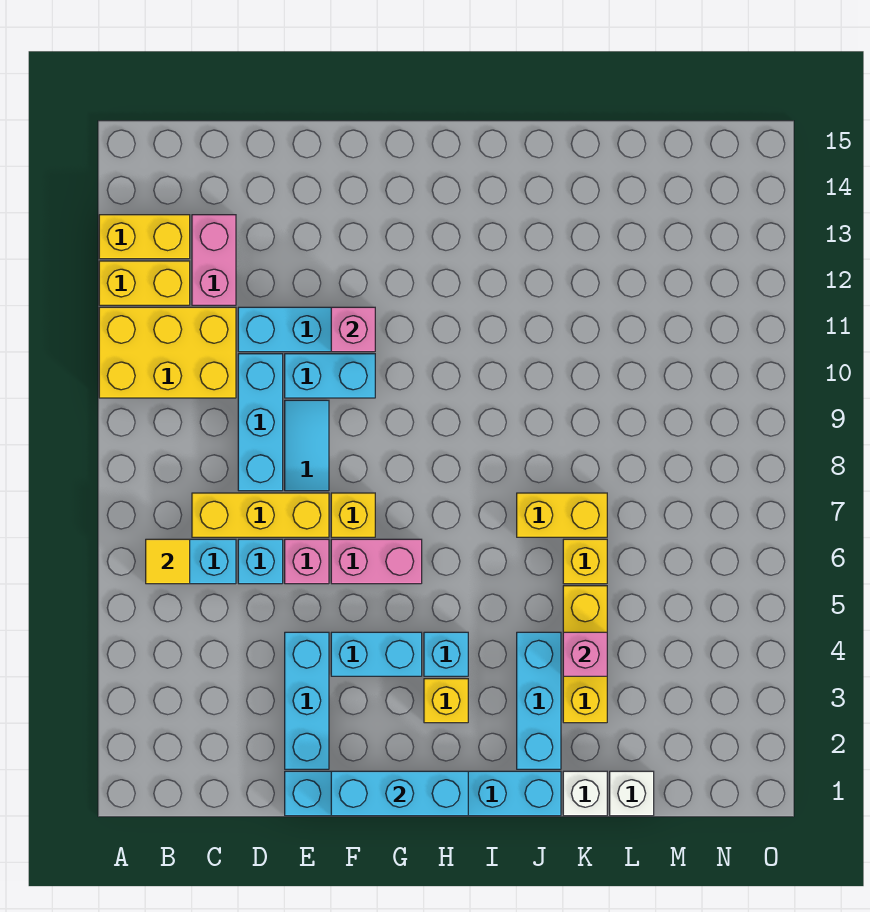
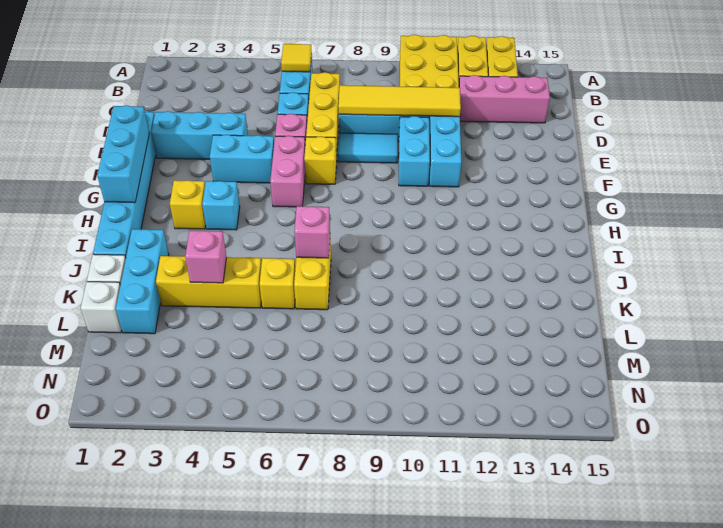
pink brick C12:C13 level 1 -> pink brick C12:C14 level 1
none -> yellow tile D8:D11 level 2
cyan brick F4:G4 level 1 -> cyan brick F4:F5 level 1
pink brick F11 level 2 -> pink brick J7 level 2
cyan brick J2:J4 level 1 -> cyan brick J2:L2 level 1

